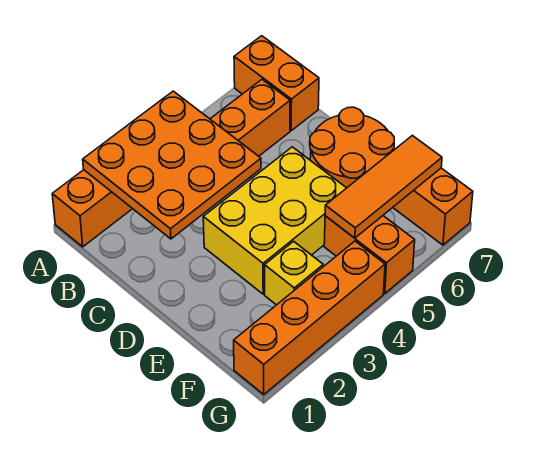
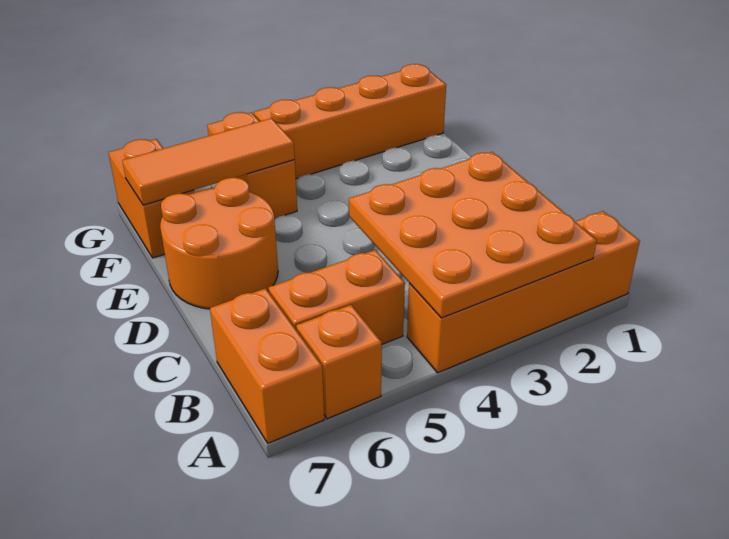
none -> orange brick A6 level 1
yellow brick D3:E5 level 1 -> none
yellow brick F3 level 1 -> none

